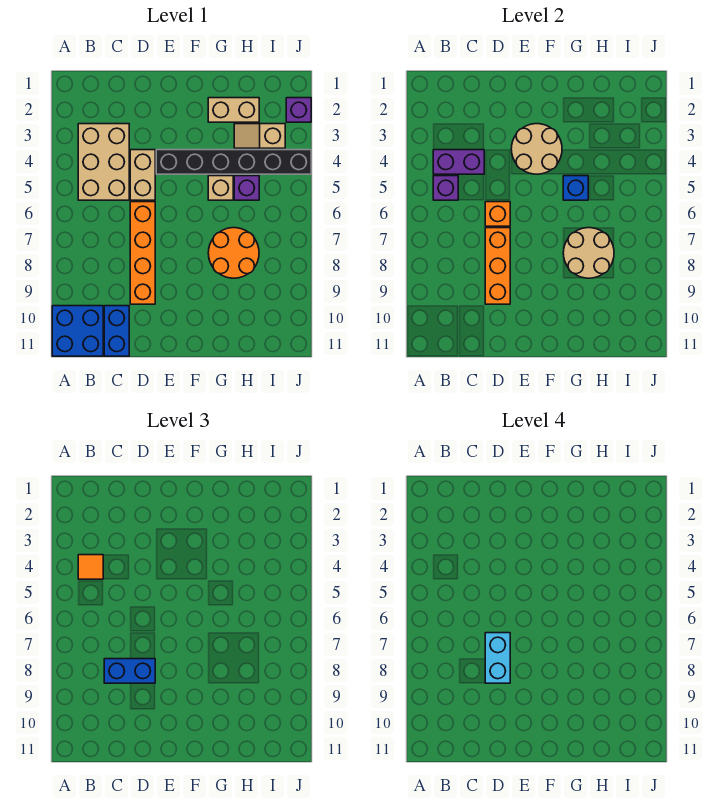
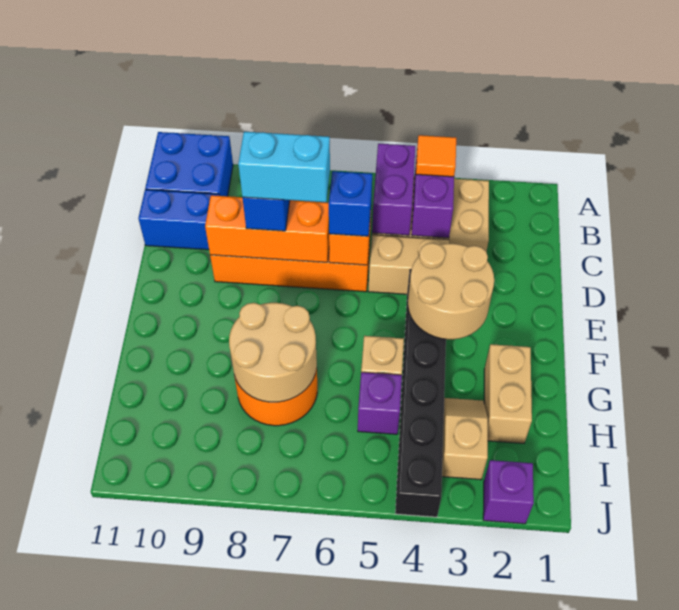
purple brick B5 level 2 -> purple brick B5:C5 level 2
blue brick G5 level 2 -> blue brick D6 level 3

